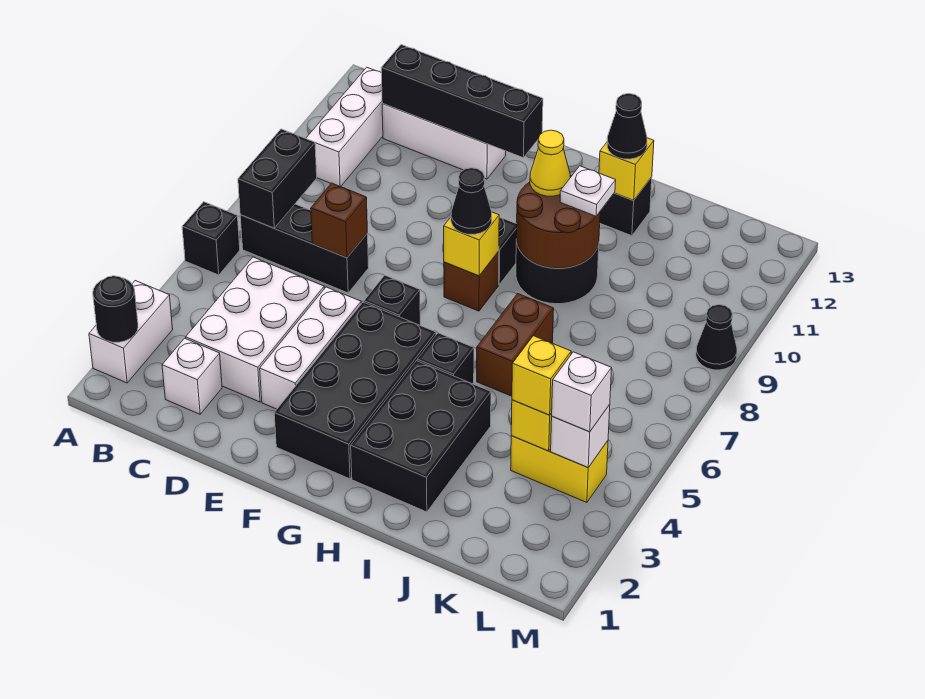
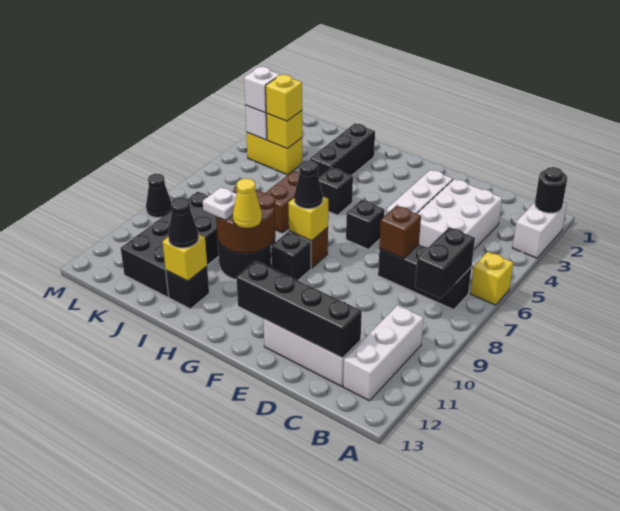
black brick A6 level 1 -> yellow brick A6 level 1
white brick C2 level 1 -> none
black brick F2:G5 level 1 -> black brick J9:K12 level 1
black brick H2:I4 level 1 -> black brick I2:I4 level 1

